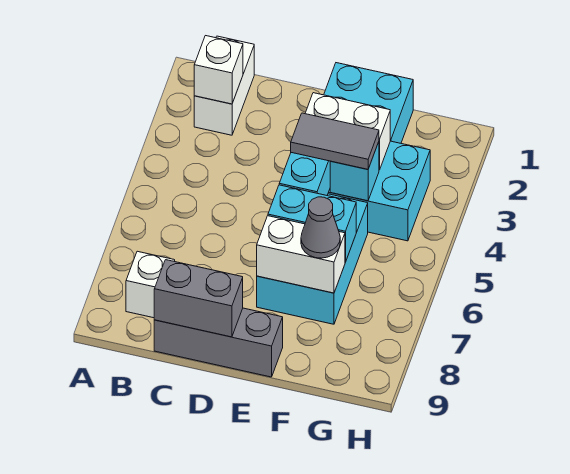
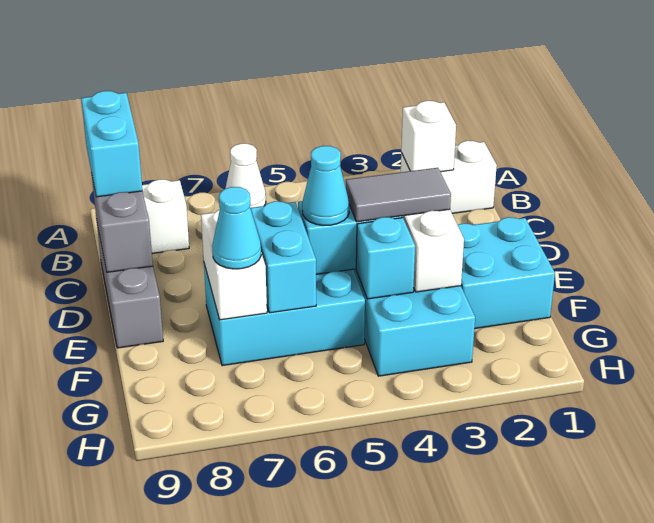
none -> white cone A6 level 1
none -> cyan brick B9:C9 level 3
grey tile E4:F4 level 3 -> grey tile E3:E4 level 3
none -> cyan cone E5 level 3
grey cone F7 level 3 -> cyan cone F7 level 3

